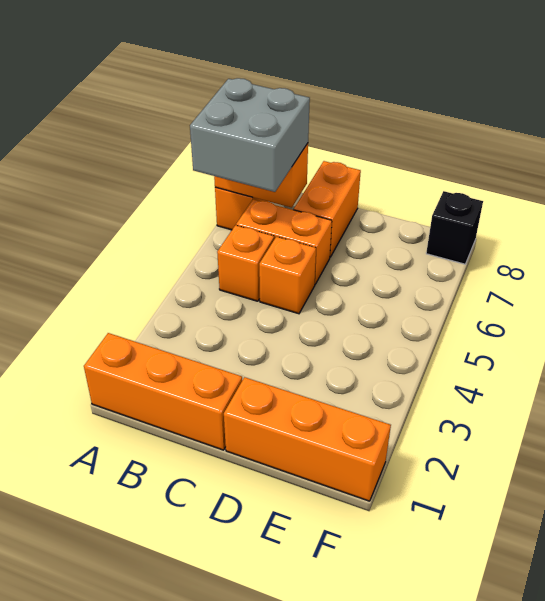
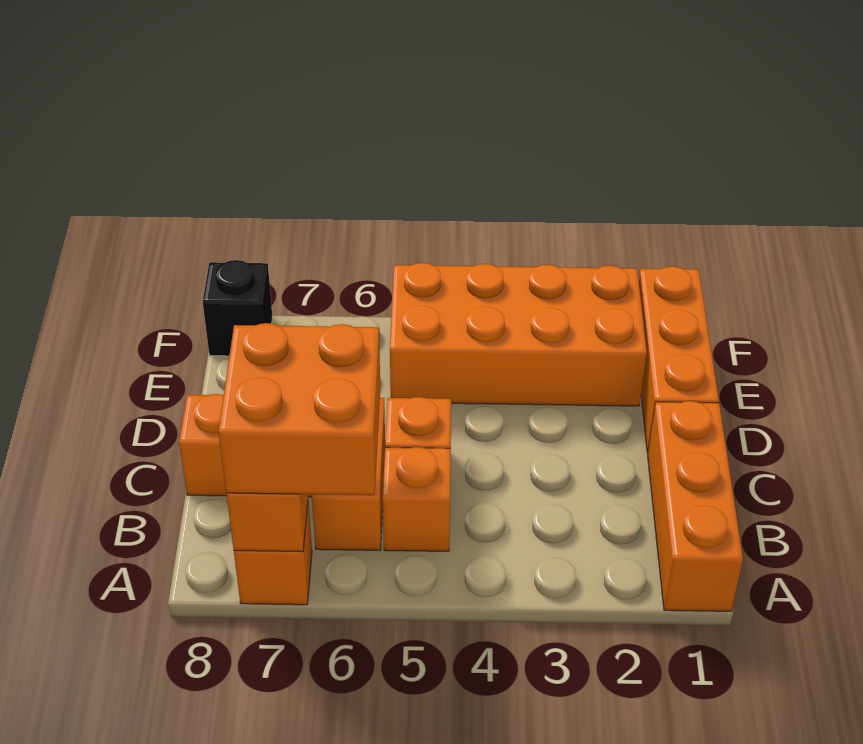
grey brick A6:B7 level 3 -> orange brick A6:B7 level 3
none -> orange brick E2:F5 level 1

